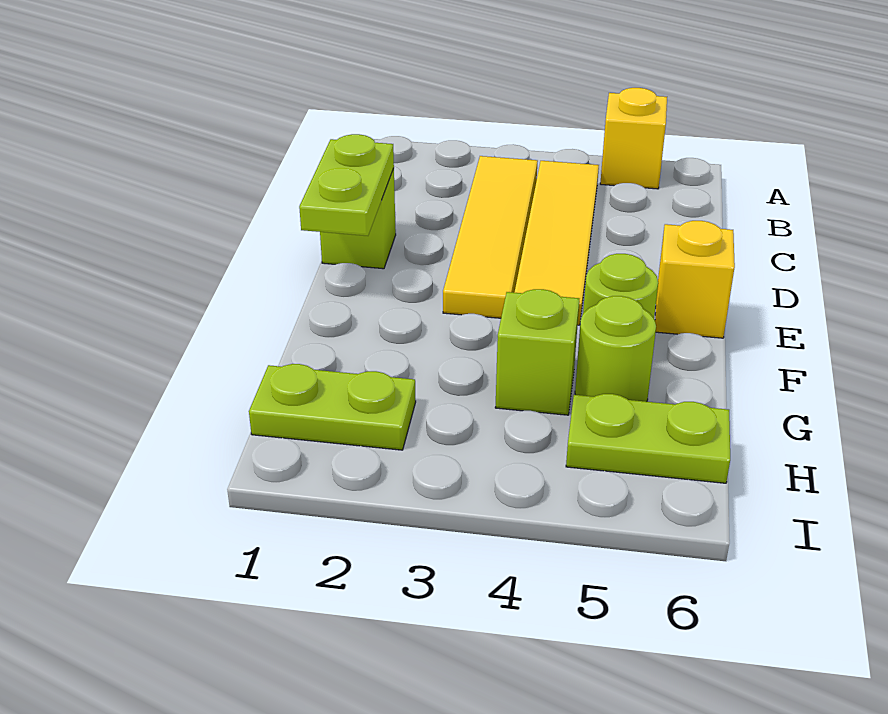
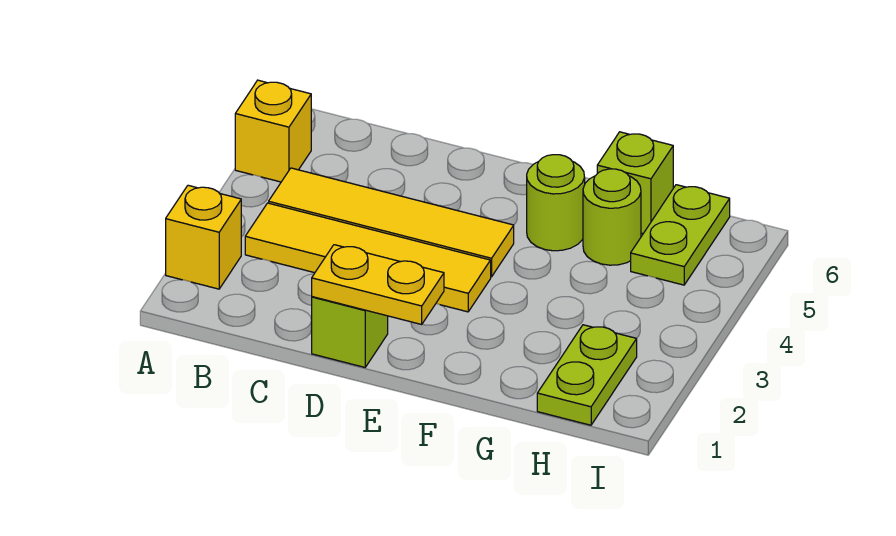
lime plate D1:E1 level 2 -> yellow plate D1:E1 level 2
yellow brick E6 level 1 -> yellow brick A2 level 1
lime brick G4 level 1 -> lime brick G6 level 1

